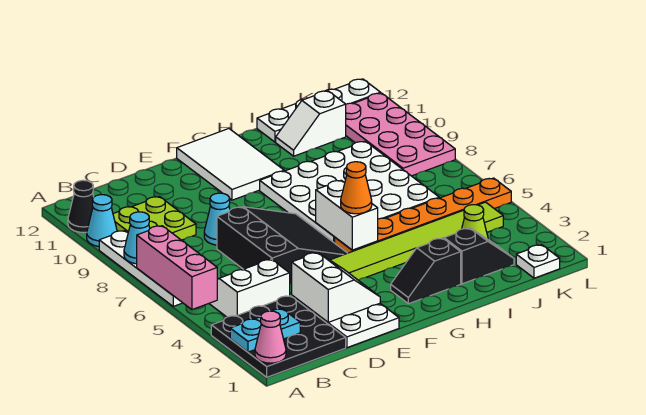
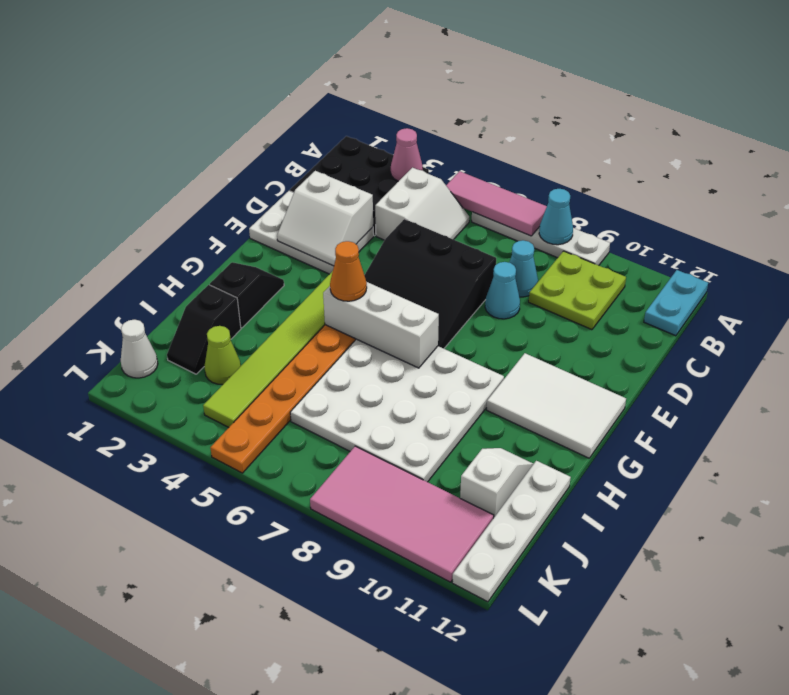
pink cone A1 level 2 -> pink cone A3 level 2
cyan plate A2:B2 level 2 -> cyan plate A12:B12 level 1
pink brick A5:A7 level 2 -> pink tile A5:A7 level 2
cyan cone A10 level 1 -> cyan cone C8 level 1
black cone A11 level 1 -> none
white brick G5:G6 level 2 -> white brick G5:G7 level 2
white plate K1 level 1 -> white cone K1 level 1
pink plate K8:L11 level 1 -> pink tile K8:L11 level 1

